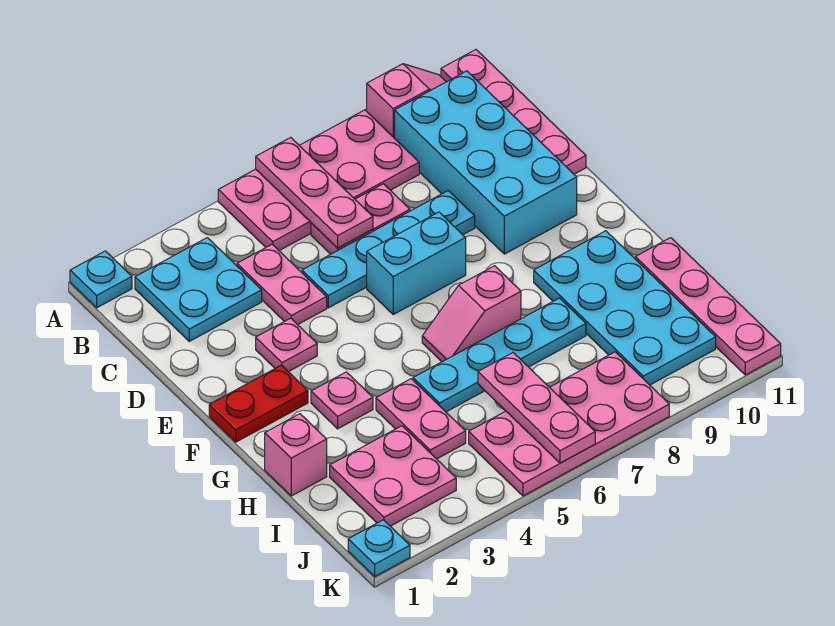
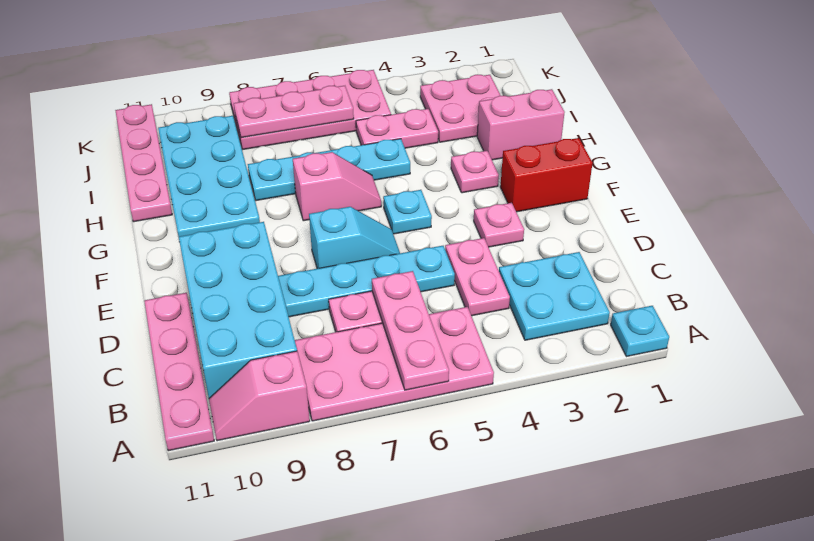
cyan brick E6:E7 level 1 -> cyan slope E6:E7 level 1 top 7
red plate F1:F2 level 1 -> red brick F1:F2 level 1
pink brick H1 level 1 -> pink brick H1:H2 level 1
pink plate H4:I4 level 1 -> pink plate I4:I5 level 1
pink plate I6:K6 level 2 -> pink plate J6:J8 level 2
cyan plate K1 level 1 -> cyan plate F5 level 1

